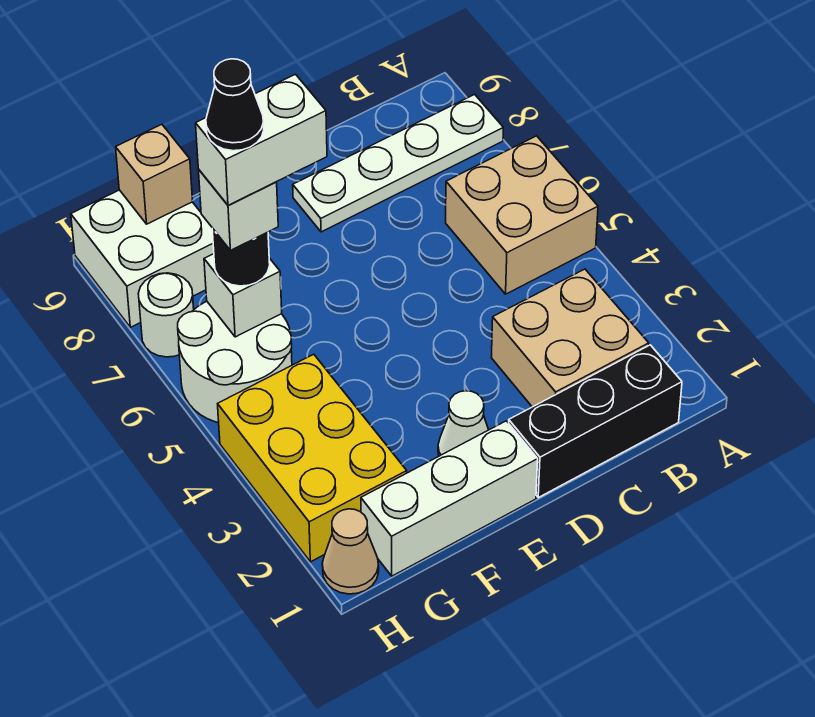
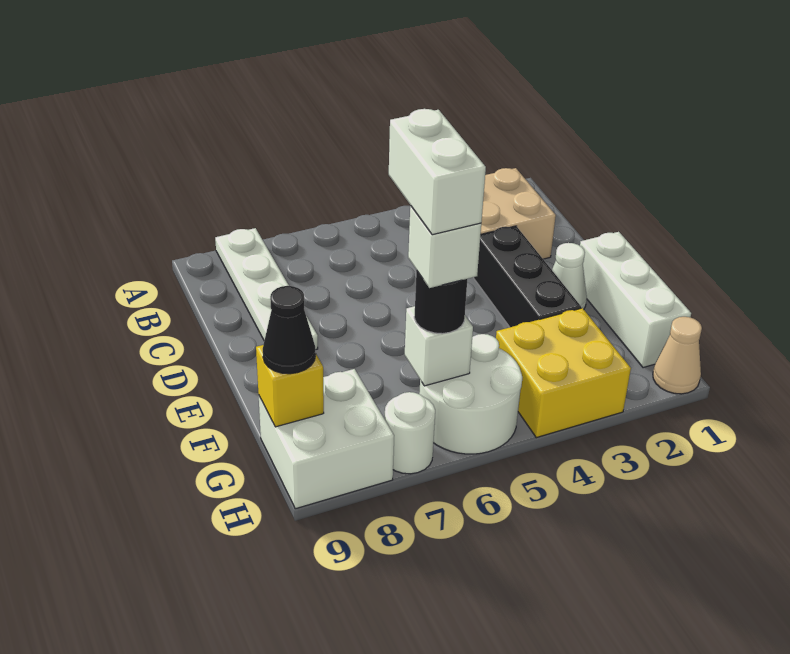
tan brick A5:B6 level 1 -> none
black brick B1:D1 level 1 -> black brick D3:F3 level 1
yellow brick G2:H4 level 1 -> yellow brick G3:H4 level 1
black cone G6 level 6 -> black cone G9 level 3
tan brick G9 level 2 -> yellow brick G9 level 2

